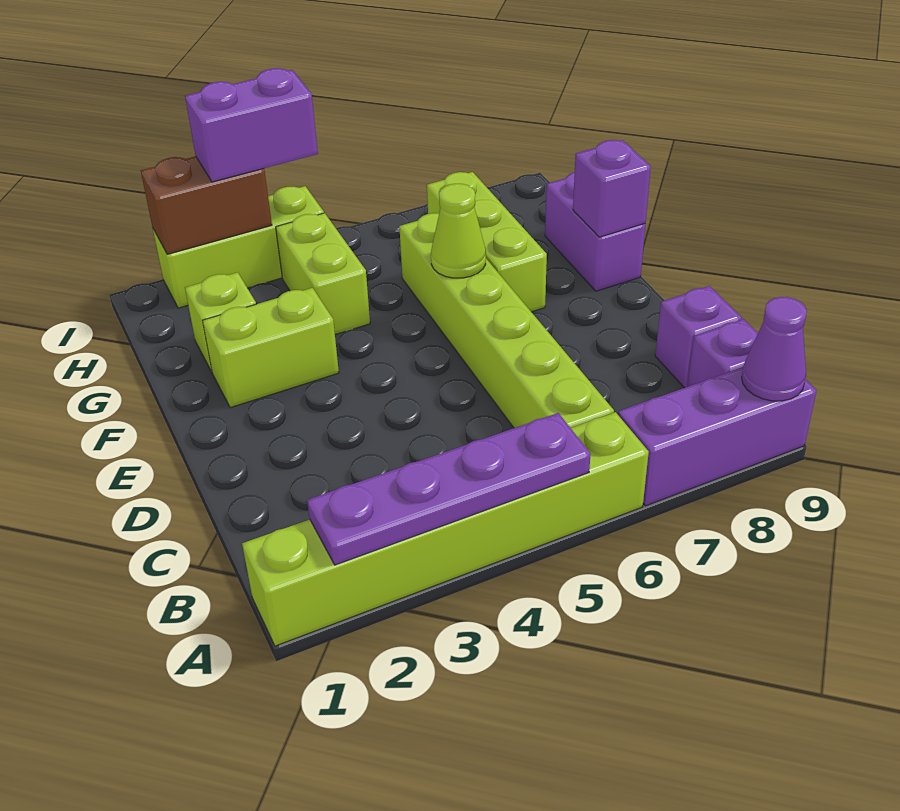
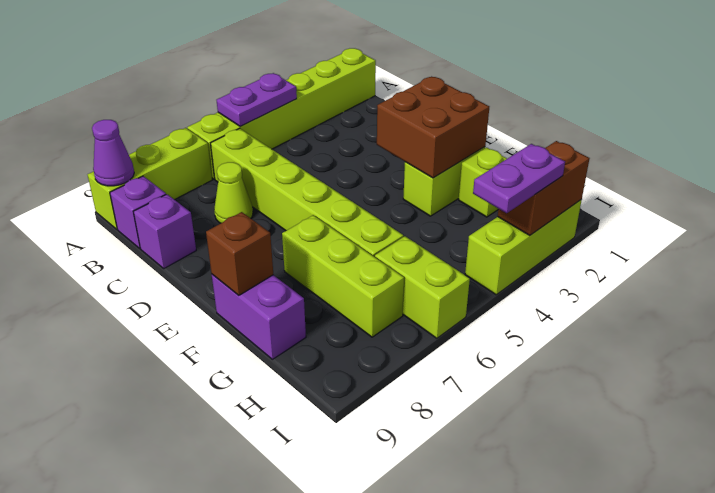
purple plate A2:A5 level 2 -> purple plate A4:A5 level 2
purple brick A7:A9 level 1 -> lime brick A7:A9 level 1
none -> brown brick E2:F3 level 2
lime cone F6 level 2 -> lime cone C7 level 1
purple brick F9 level 2 -> brown brick F9 level 2
lime brick G4:H4 level 1 -> lime brick H6:I6 level 1
purple brick I3:I4 level 3 -> purple plate I3:I4 level 3

